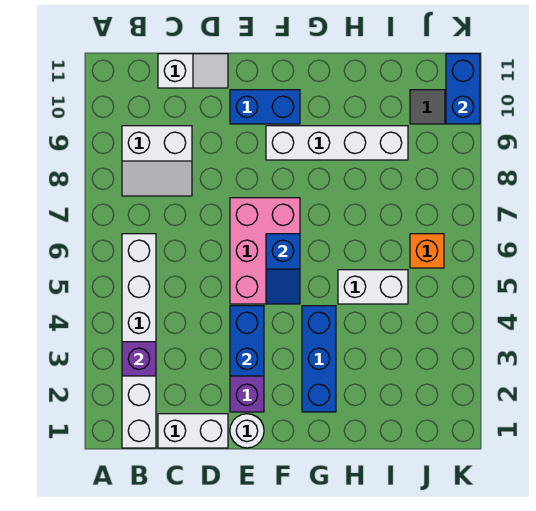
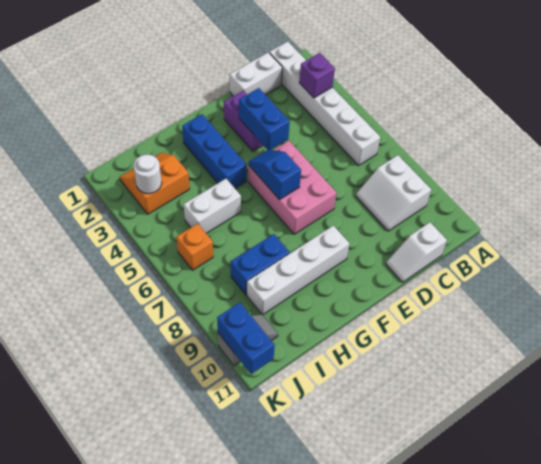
white slope B8:C9 level 1 top 9 -> white slope B8:C9 level 1 top B
white round brick E1 level 1 -> white round brick J3 level 2
blue brick E10:F10 level 1 -> blue brick H8:I8 level 1
none -> orange slope I2:J3 level 1 top 3

